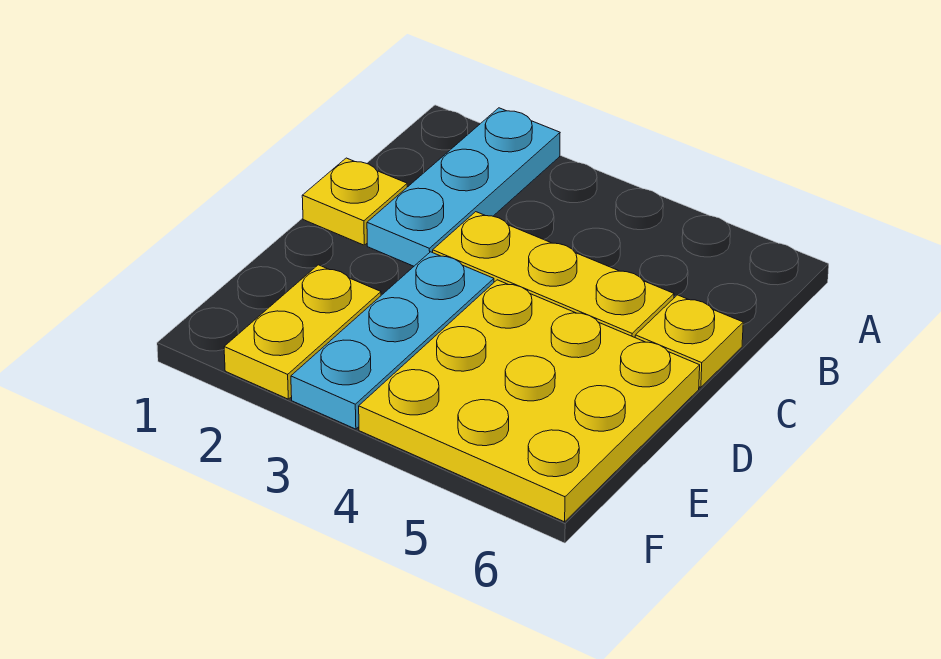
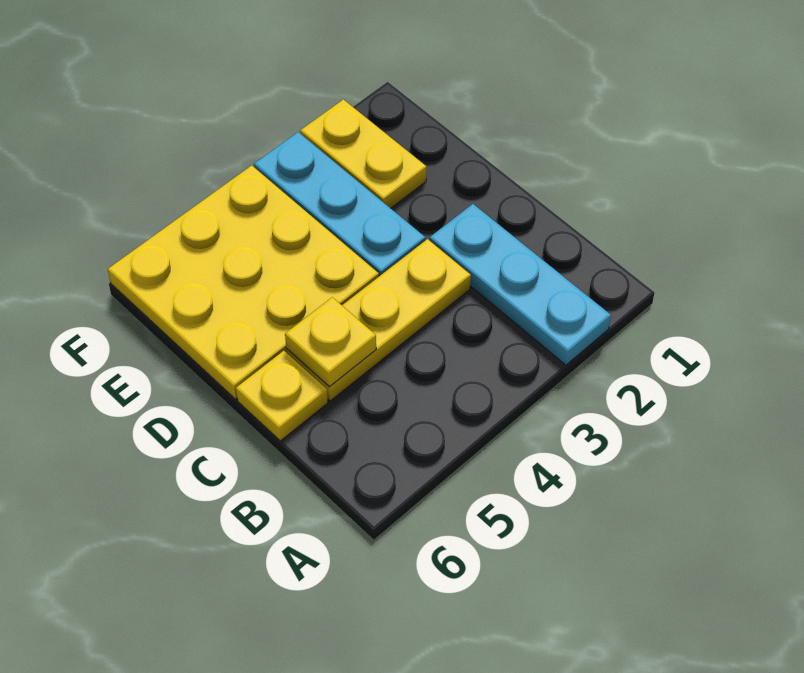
yellow plate C1 level 1 -> yellow plate C5 level 2

